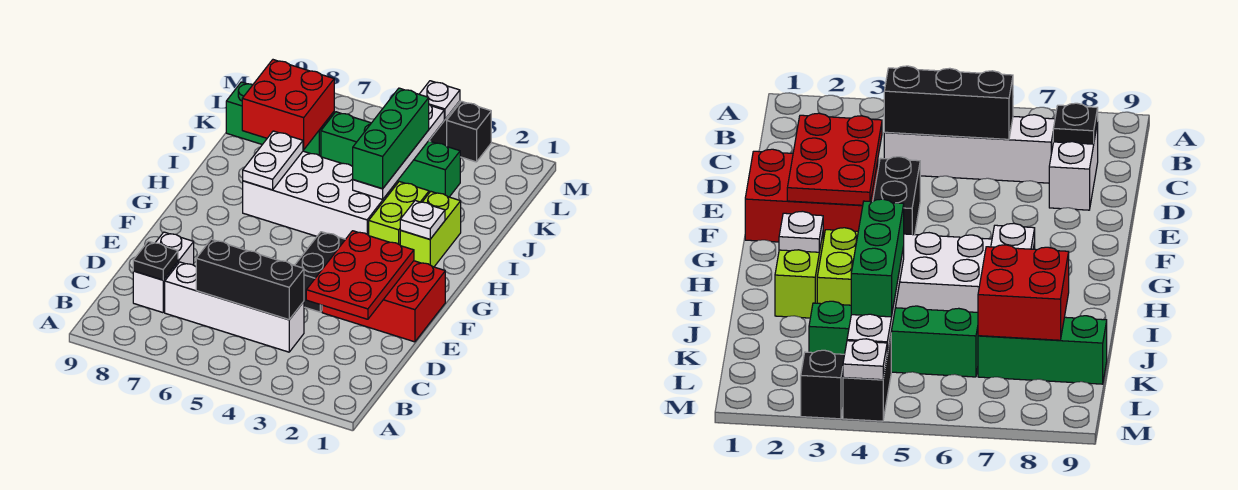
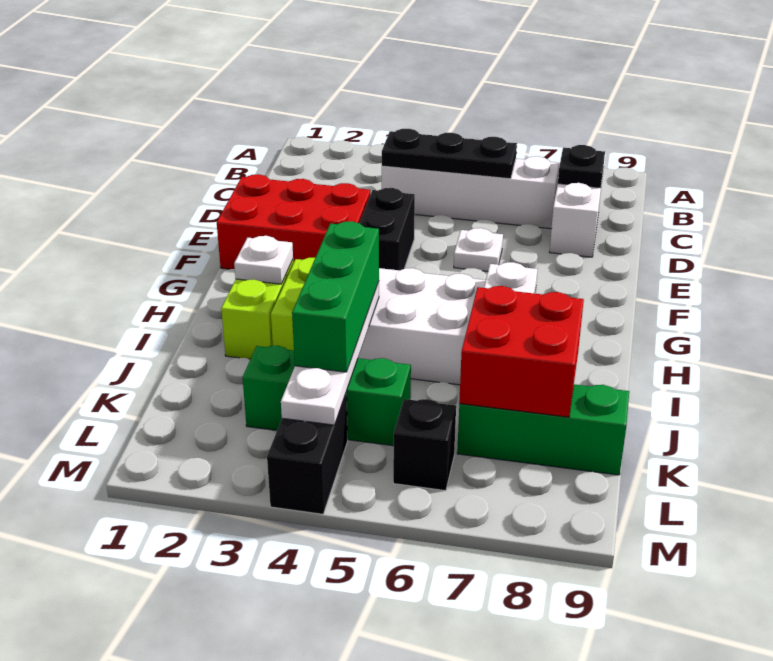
black brick C4:C6 level 2 -> black plate C4:C6 level 2
red plate D2:F3 level 2 -> none
green brick K3:K6 level 1 -> green brick K3:K5 level 1
black brick M3 level 1 -> black brick L6 level 1
white plate M4 level 2 -> white plate E6 level 1

